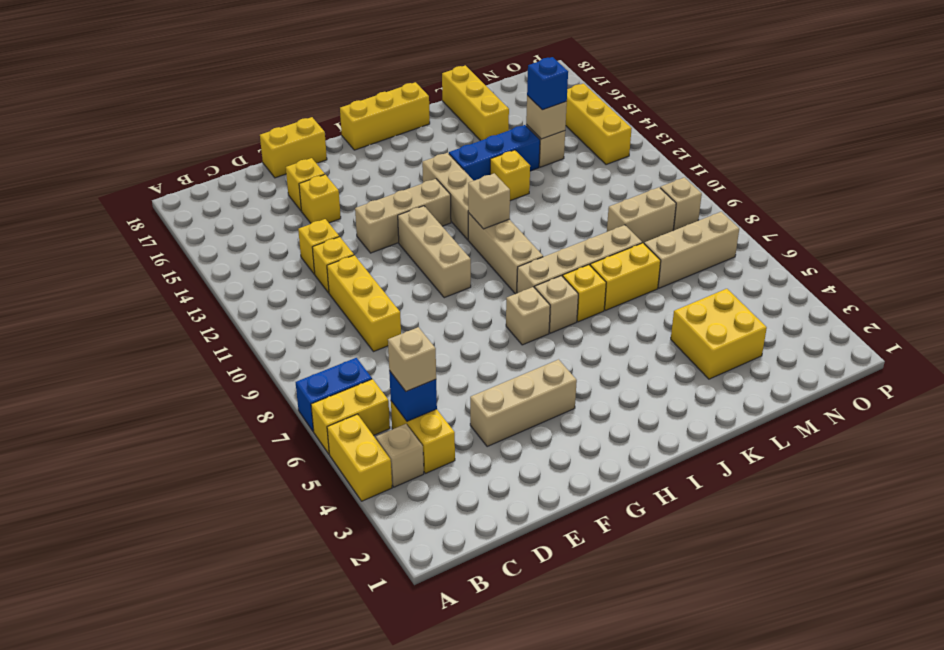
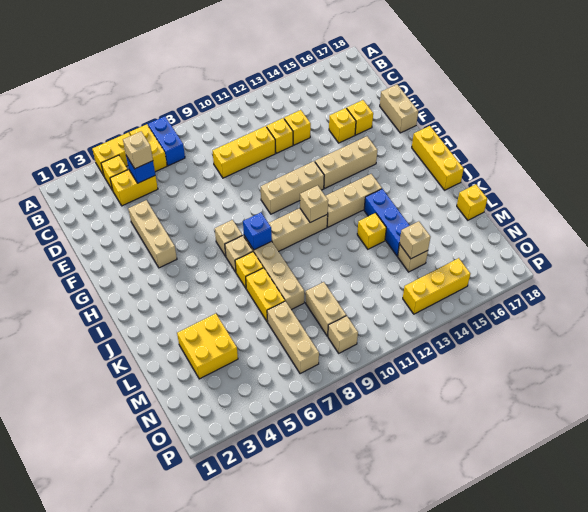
tan brick B4 level 1 -> yellow brick B4 level 1
yellow brick E18:F18 level 1 -> tan brick E18:F18 level 1
tan brick F13:H13 level 1 -> tan brick G13:G15 level 1
yellow brick L16:L18 level 1 -> yellow brick L18 level 1
blue brick M14 level 3 -> blue brick I8 level 2

